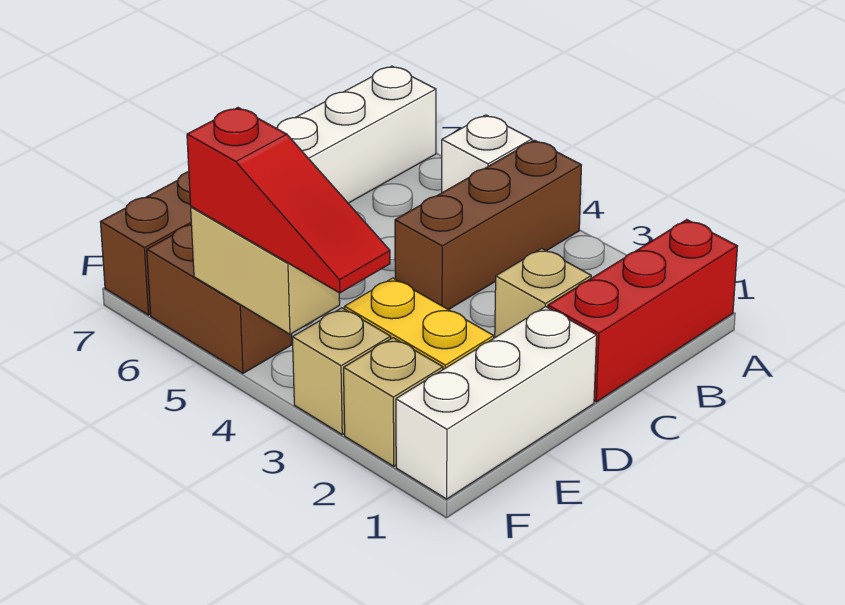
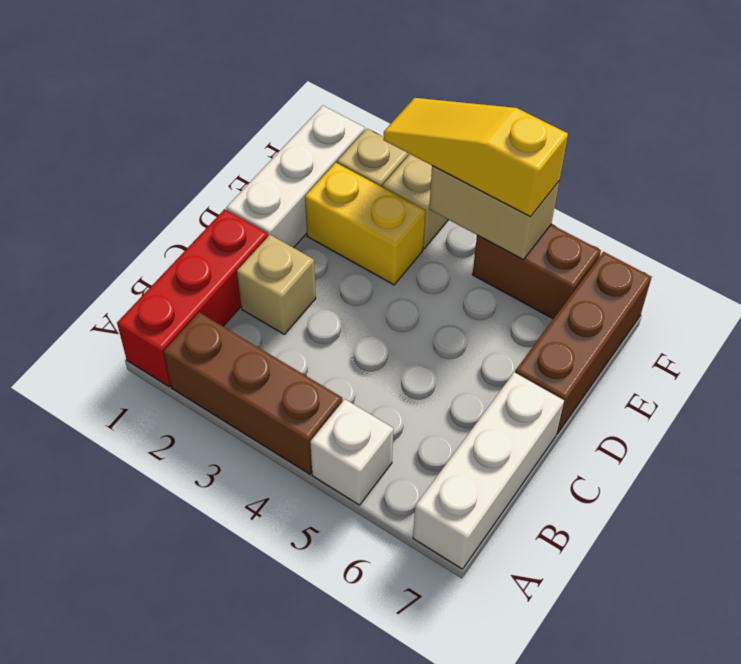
brown brick A4:C4 level 1 -> brown brick A2:A4 level 1
red slope F3:F5 level 3 top 5 -> yellow slope F3:F5 level 3 top 5

